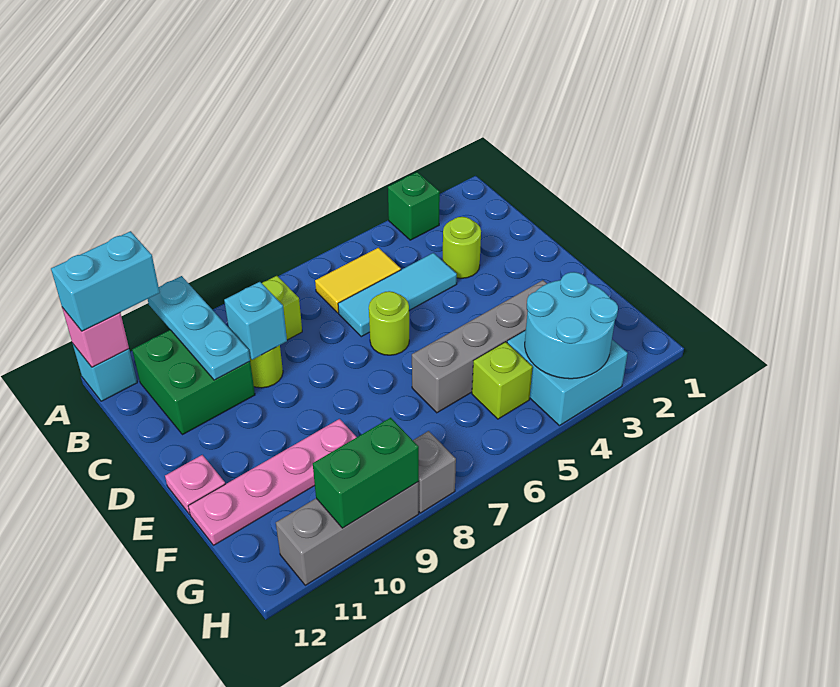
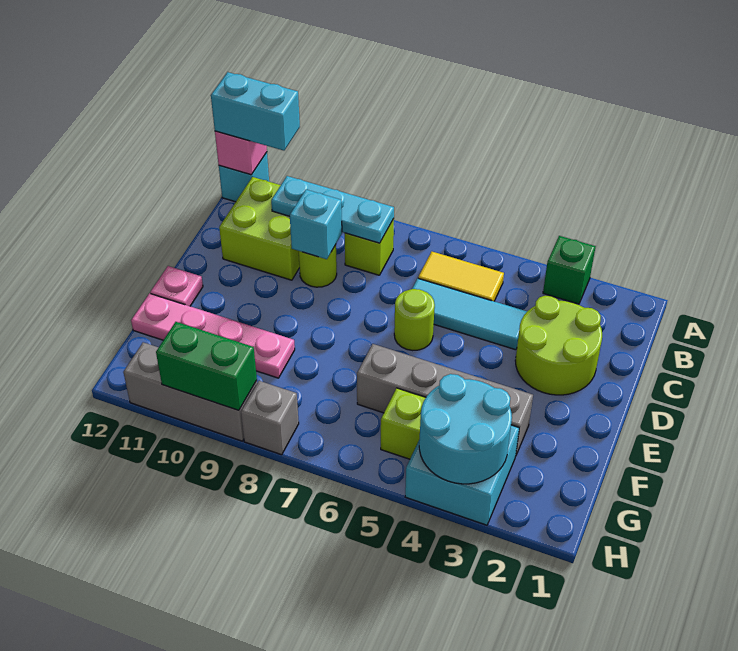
cyan plate A10:C10 level 2 -> cyan plate B8:B10 level 2
green brick B10:C11 level 1 -> lime brick B10:C11 level 1
lime round brick C3 level 1 -> lime round brick C2:D3 level 1

